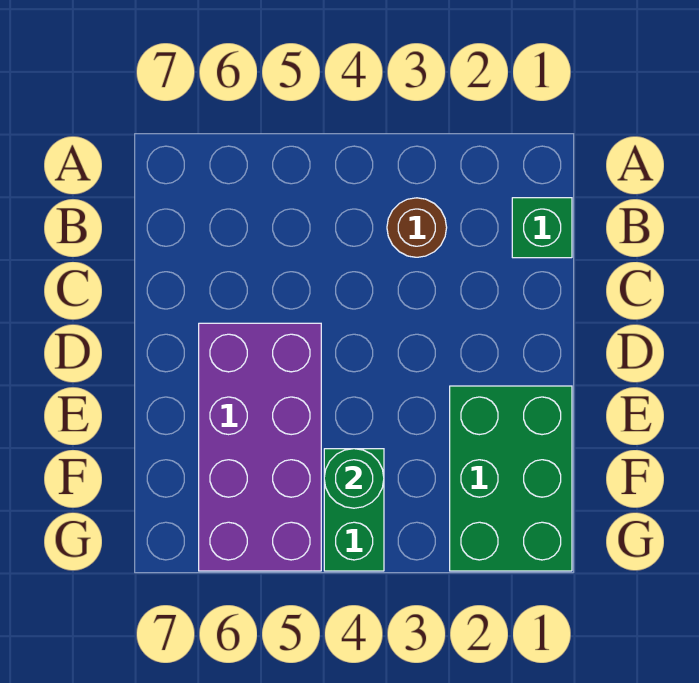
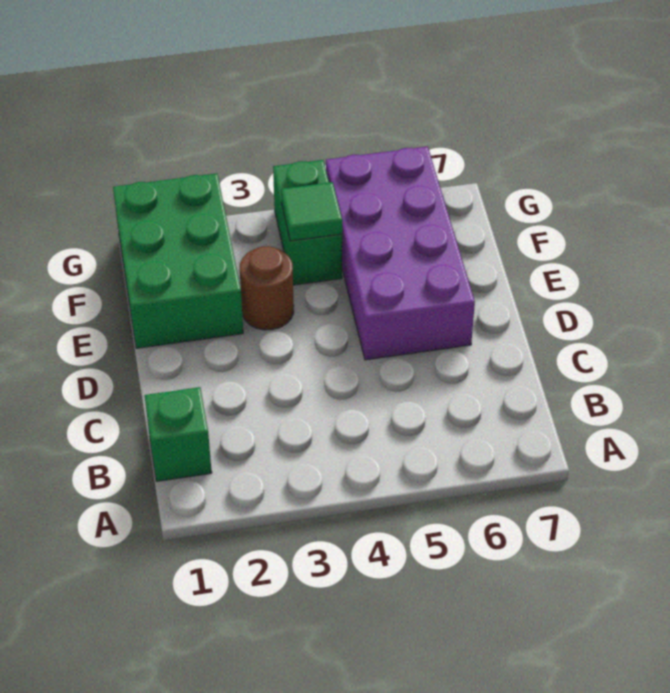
brown round brick B3 level 1 -> brown round brick E3 level 1
green round brick F4 level 2 -> green tile F4 level 2

